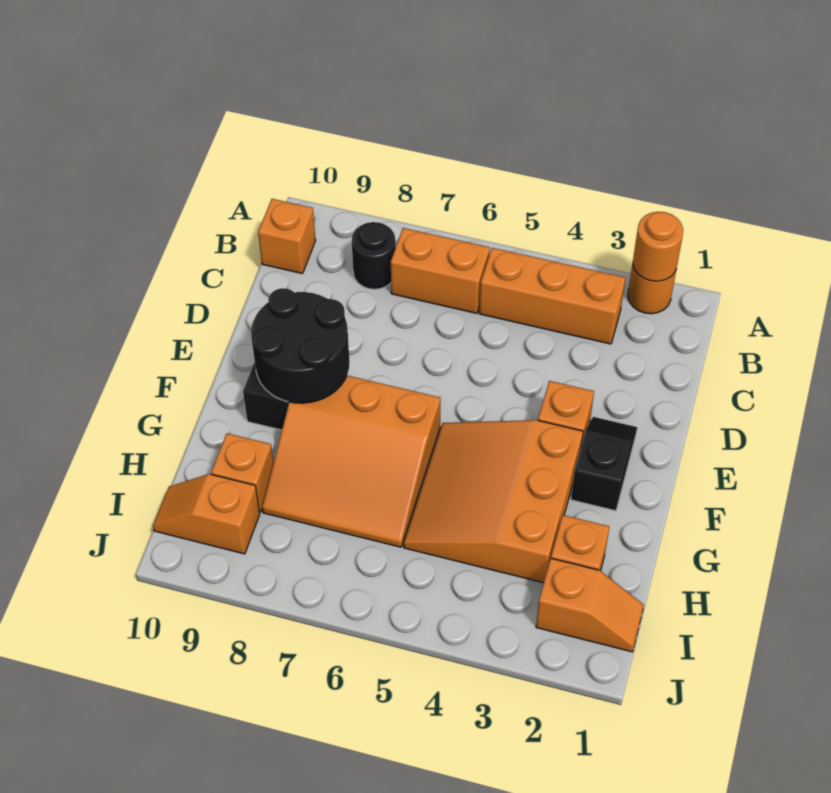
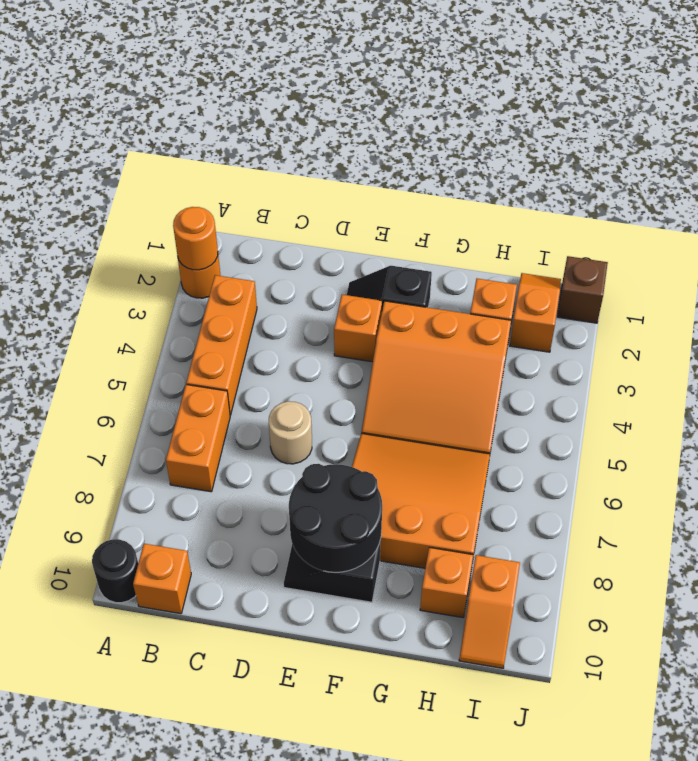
black round brick B8 level 1 -> black round brick A10 level 1
none -> tan round brick D6 level 1
orange slope F6:H8 level 1 top F -> orange slope F6:H8 level 1 top 8
none -> brown brick J1 level 1

